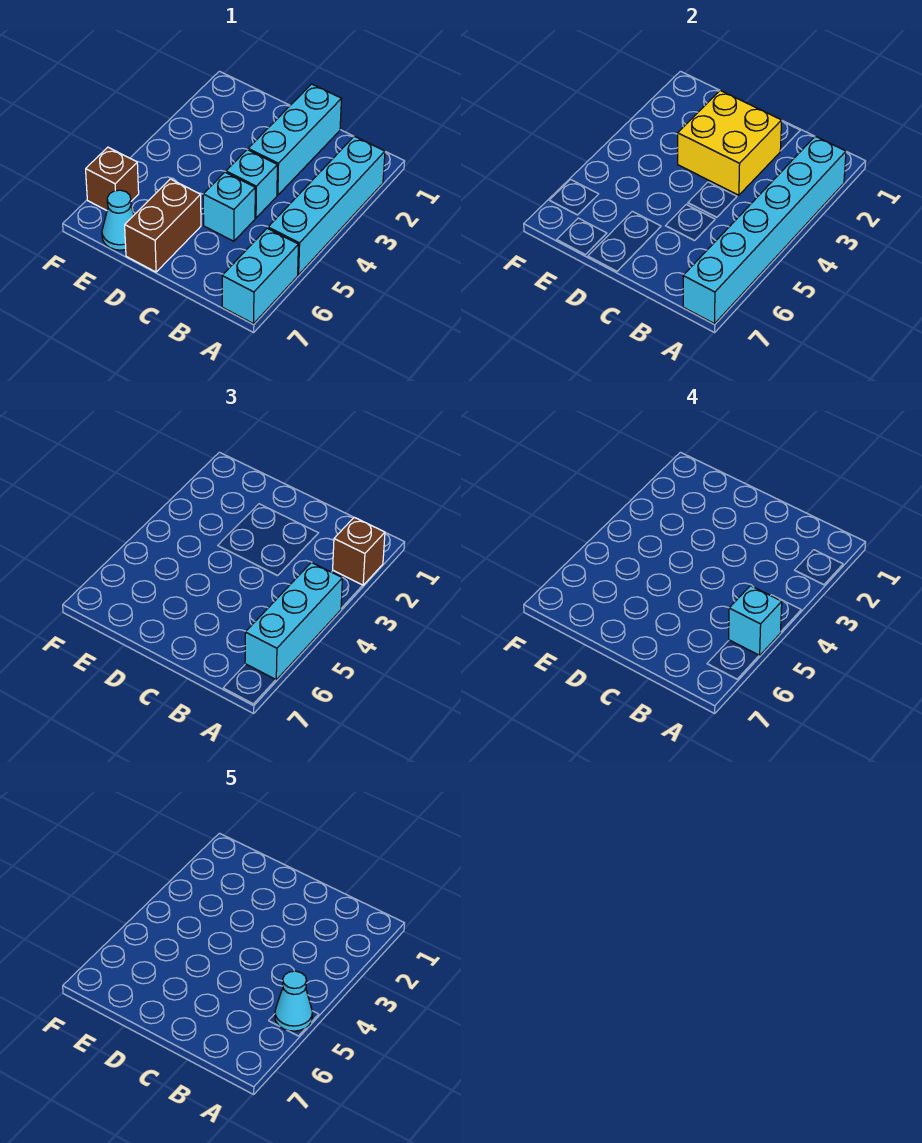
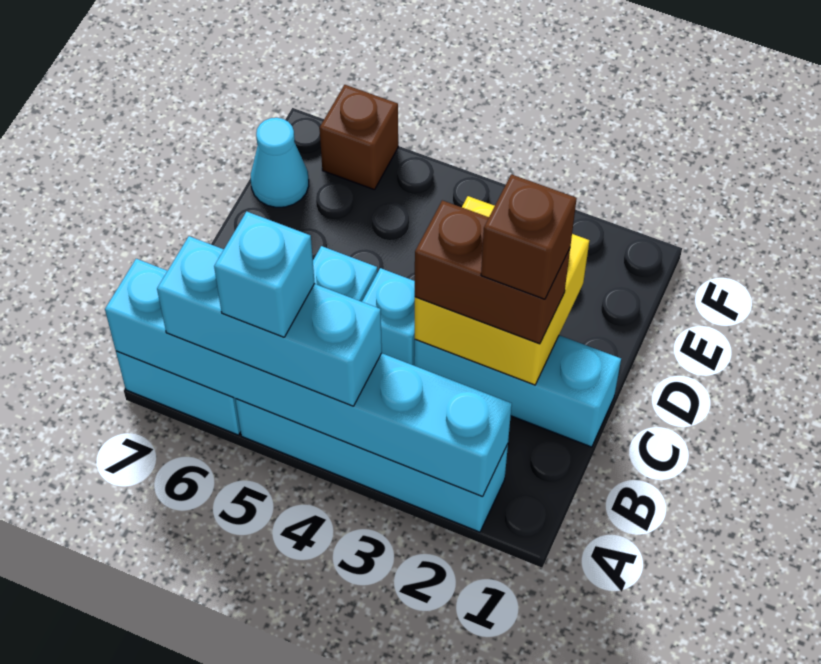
brown brick A2 level 3 -> brown brick C2 level 4
cyan cone A5 level 5 -> none
brown brick D6:D7 level 1 -> brown brick C2:C3 level 3

